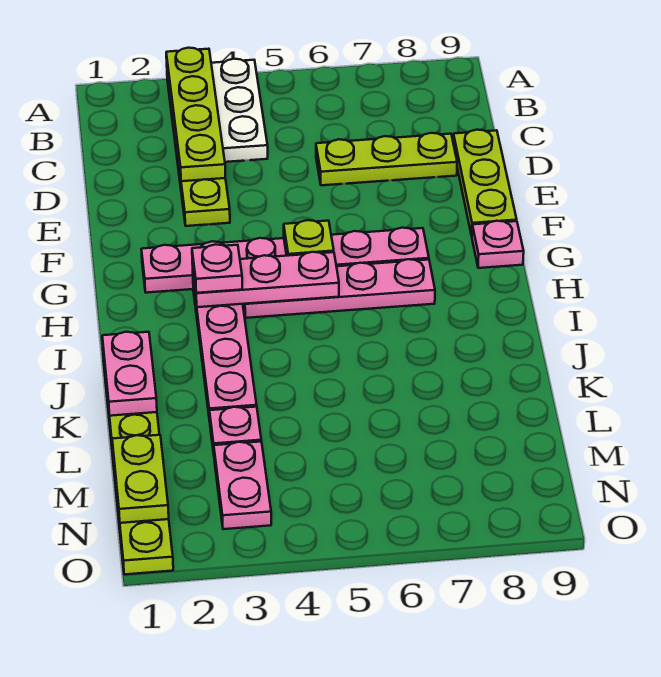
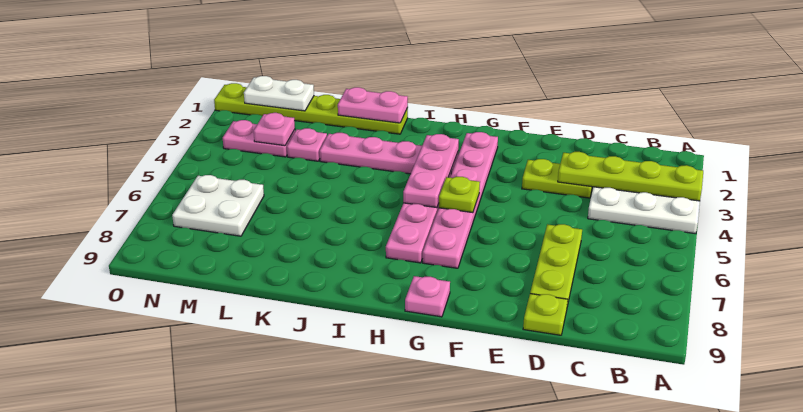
lime plate D9:F9 level 1 -> lime plate D9 level 1
pink plate H3 level 3 -> pink plate M3 level 2
lime plate M1:N1 level 2 -> white plate M1:N1 level 2
none -> white plate M6:N7 level 1

